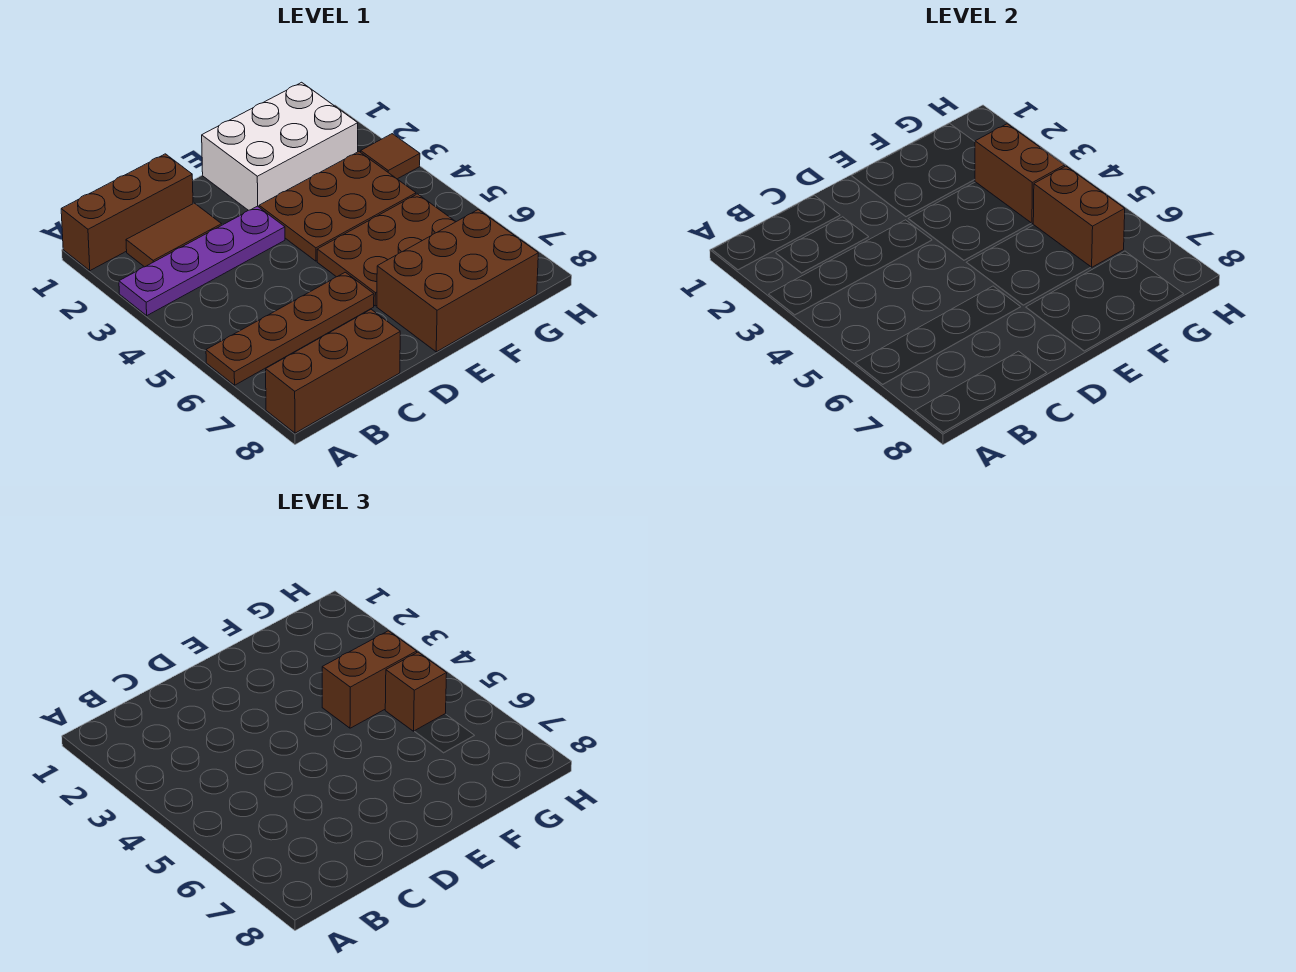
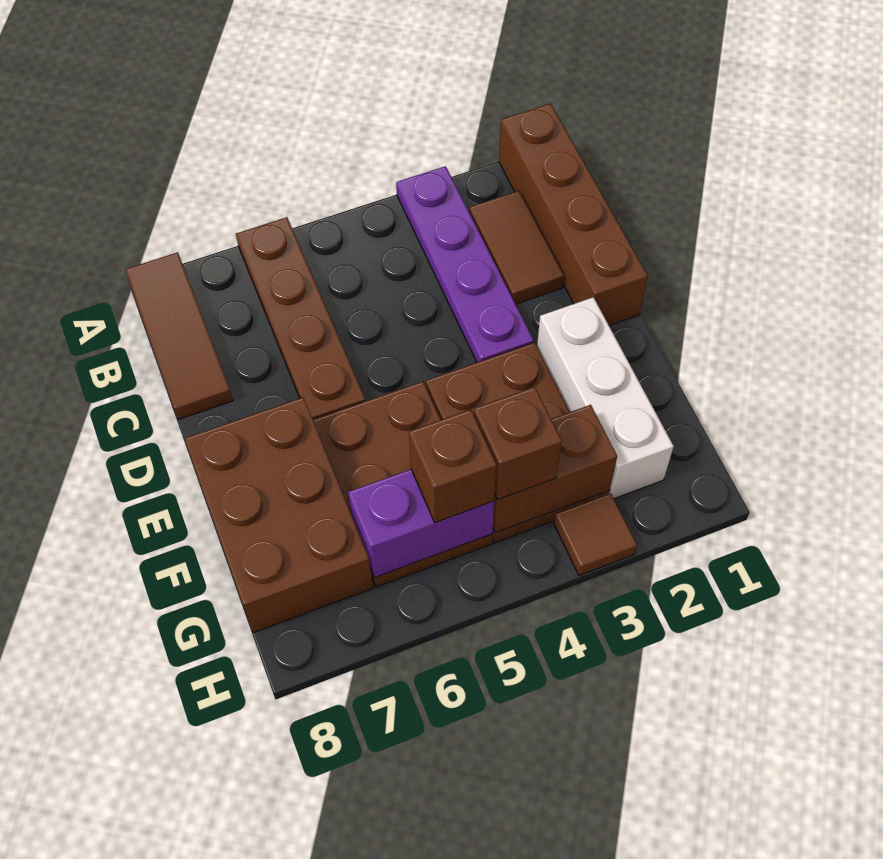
brown brick A1:C1 level 1 -> brown brick A1:D1 level 1
brown brick A8:C8 level 1 -> brown tile A8:C8 level 1
white brick E1:G2 level 1 -> white brick E2:G2 level 1
brown brick F4:G4 level 3 -> brown brick G4 level 3
brown brick G5:G6 level 2 -> purple brick G5:G6 level 2

